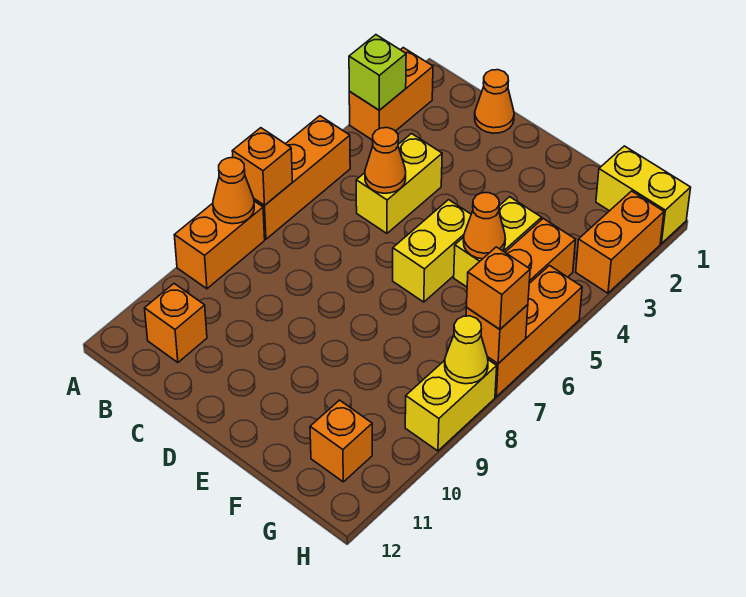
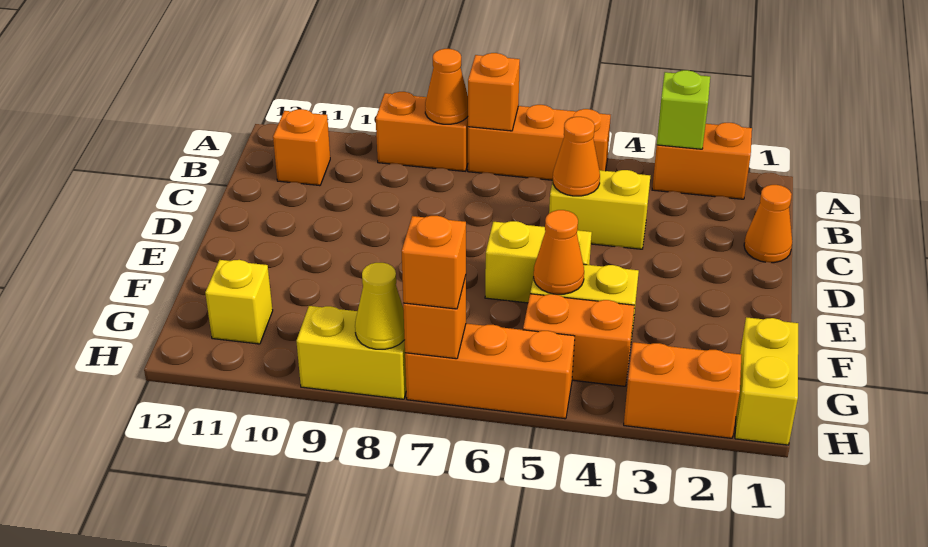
orange brick G11 level 1 -> yellow brick G11 level 1

